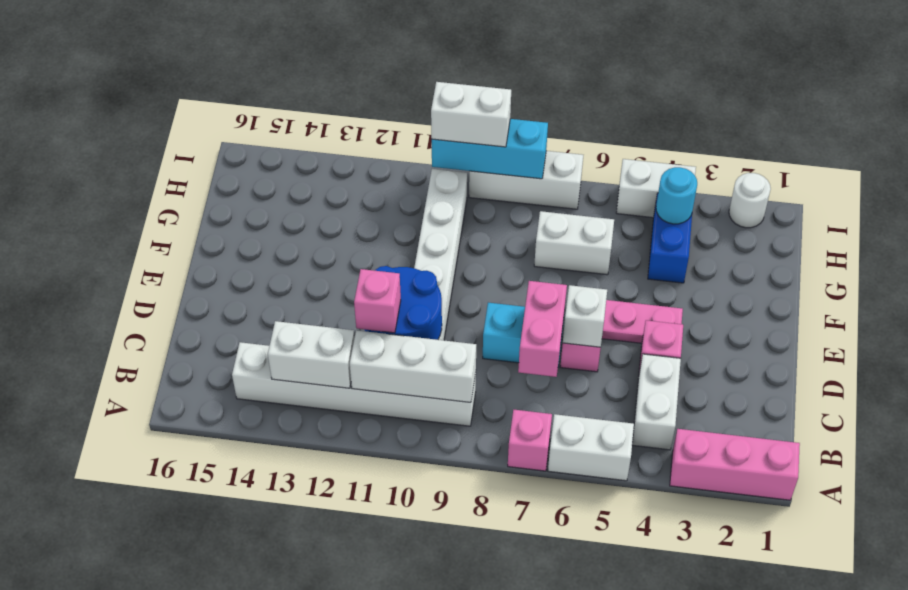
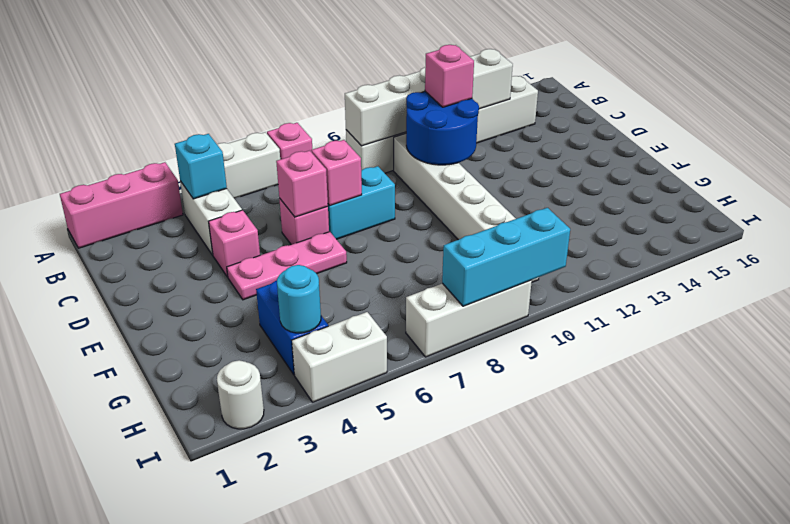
none -> cyan brick B4 level 2
pink brick C7:D7 level 2 -> pink brick D7 level 2
white brick D6 level 2 -> pink brick D6 level 2
white brick G6:G7 level 1 -> none
white brick I9:I10 level 3 -> none

